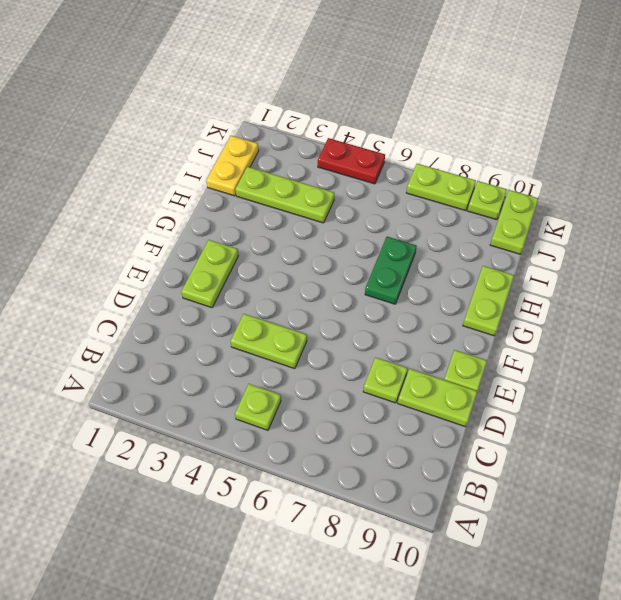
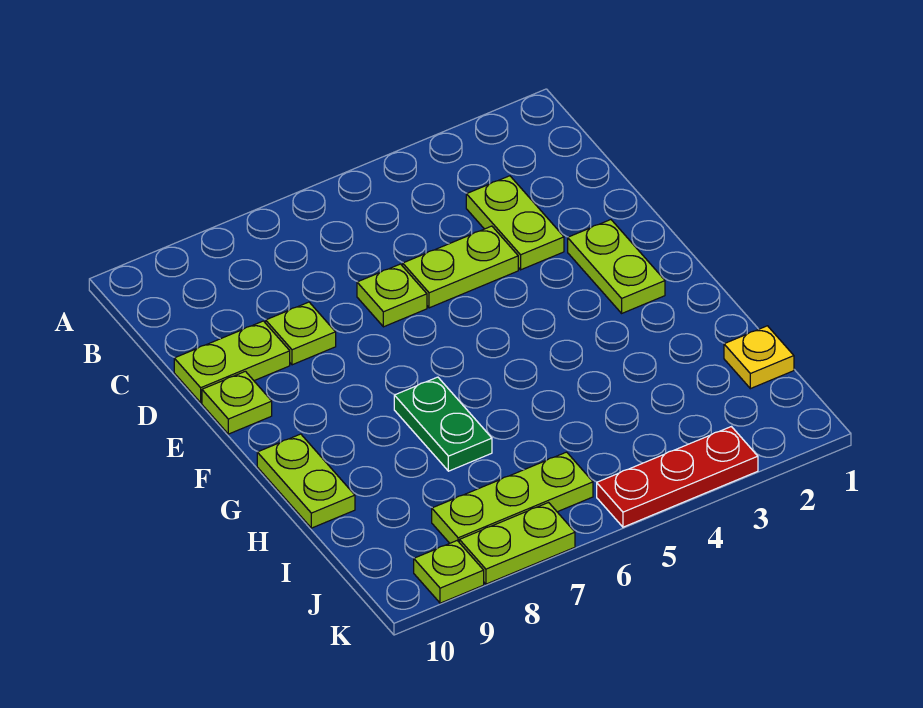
lime plate B5 level 1 -> lime plate D6 level 1
yellow plate I1:J1 level 1 -> yellow plate I1 level 1
lime plate I2:I4 level 1 -> lime plate J6:J8 level 1
lime plate J10:K10 level 1 -> lime plate C3:D3 level 1
red plate K4:K5 level 1 -> red plate K3:K5 level 1

